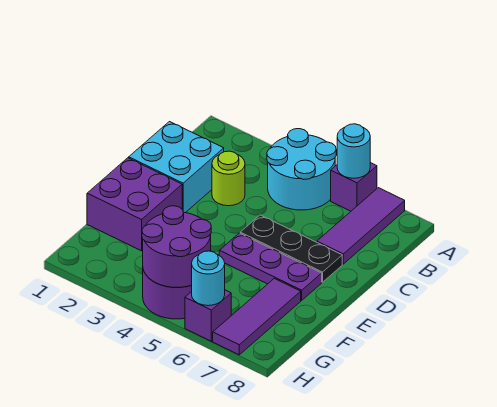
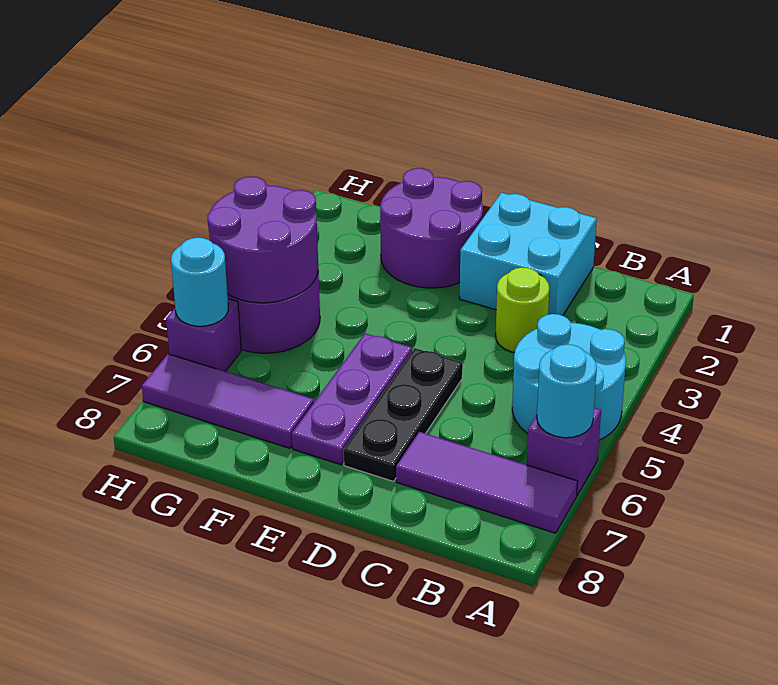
purple brick E1:F2 level 1 -> purple round brick E1:F2 level 1

